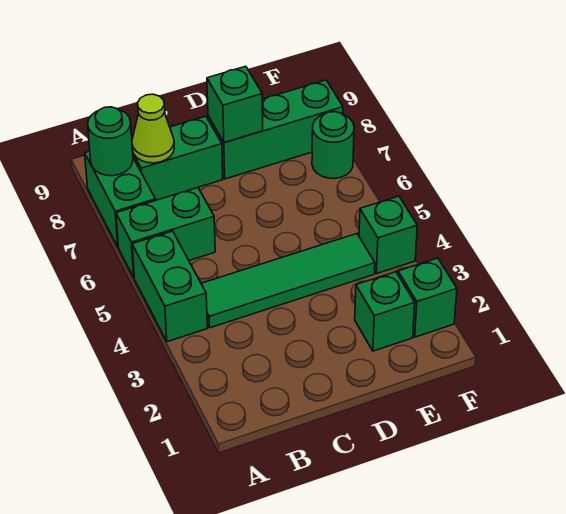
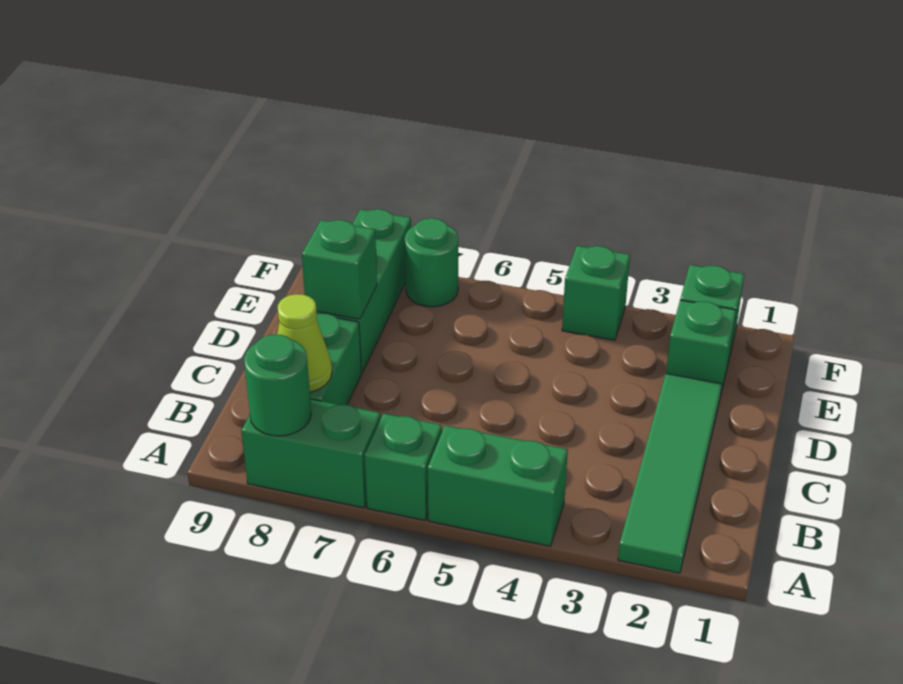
green brick A6:B6 level 1 -> green brick A6 level 1
green tile B4:E4 level 1 -> green tile A2:D2 level 1

